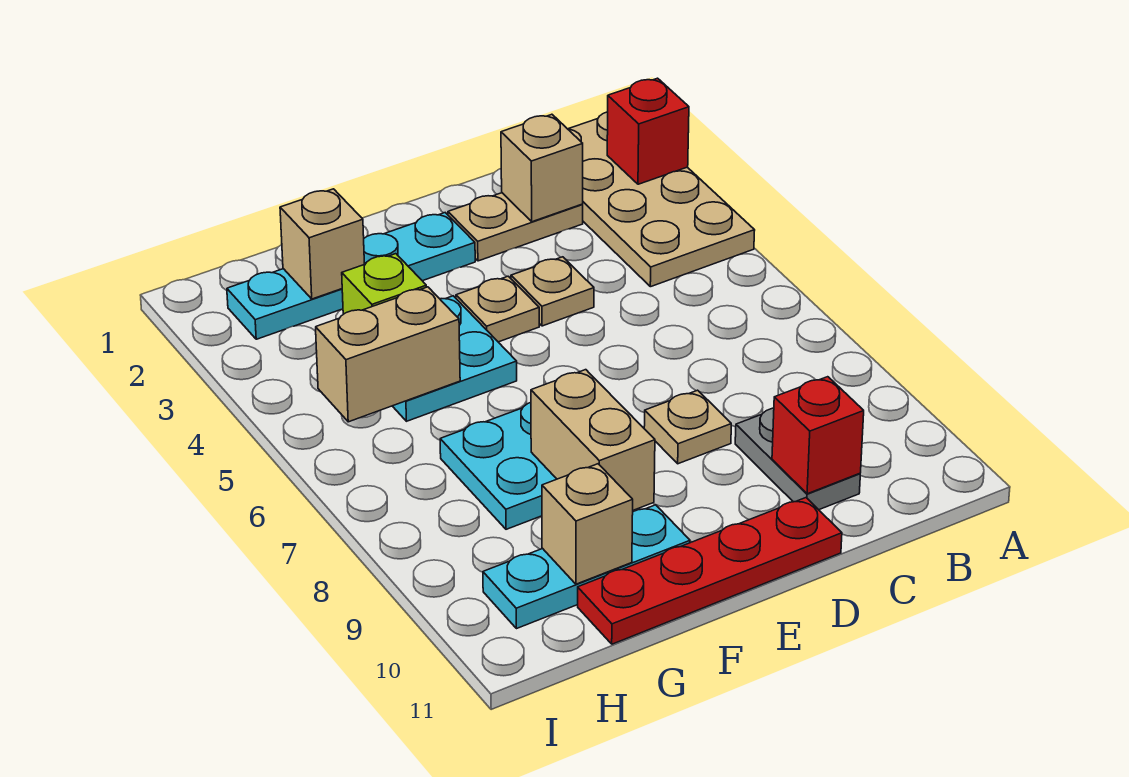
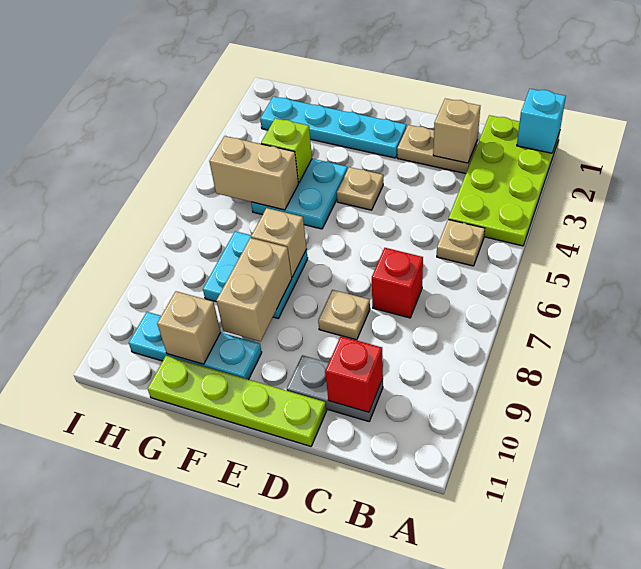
tan plate A1:B4 level 1 -> lime plate A1:B4 level 1
none -> cyan brick A1 level 2
red brick A2 level 2 -> red brick C7 level 1
grey plate C9:C10 level 1 -> grey plate C10:D10 level 1
tan plate D4 level 1 -> tan plate B5 level 1
red plate D11:G11 level 1 -> lime plate D11:G11 level 1
tan brick G2 level 2 -> tan brick F7 level 2

